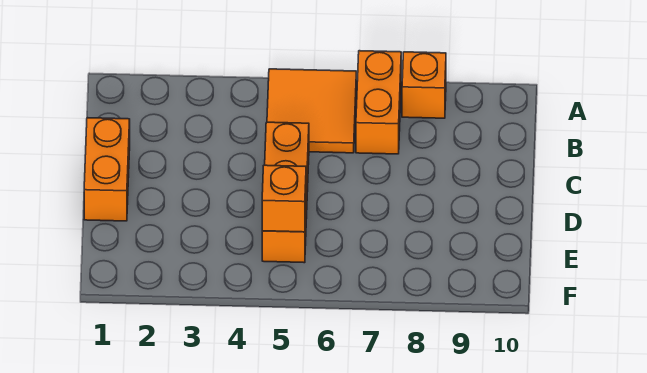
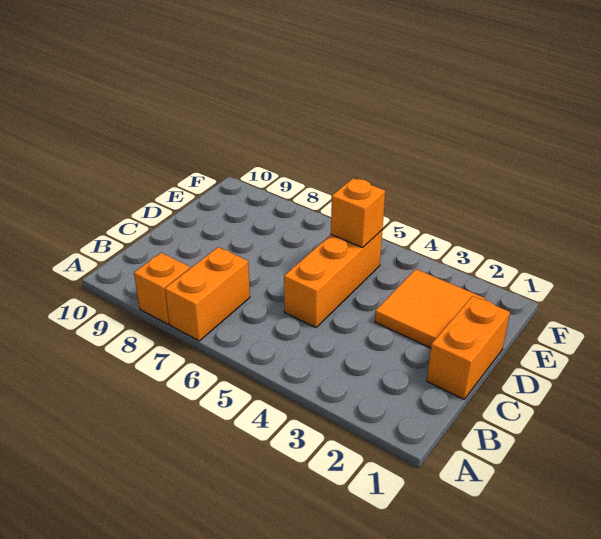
orange tile A5:B6 level 1 -> orange tile D2:E3 level 1

